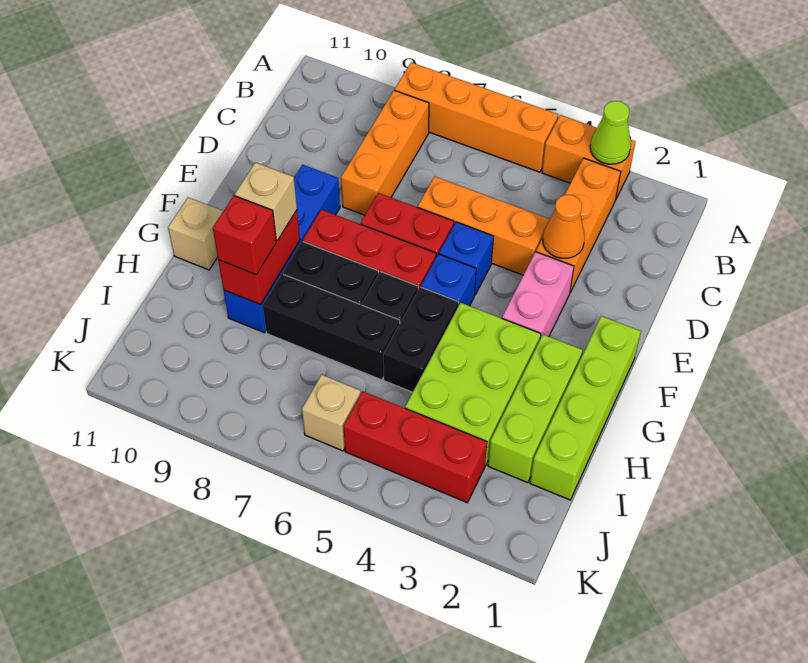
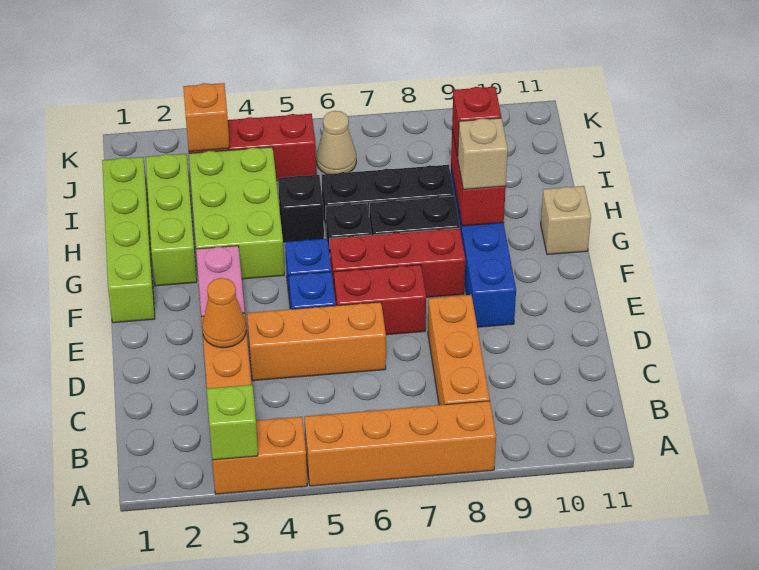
lime cone A3 level 2 -> lime brick A3 level 2
black brick G5:H5 level 1 -> black brick H5 level 1
none -> orange brick J3 level 2
tan brick J6 level 1 -> tan cone J6 level 1

